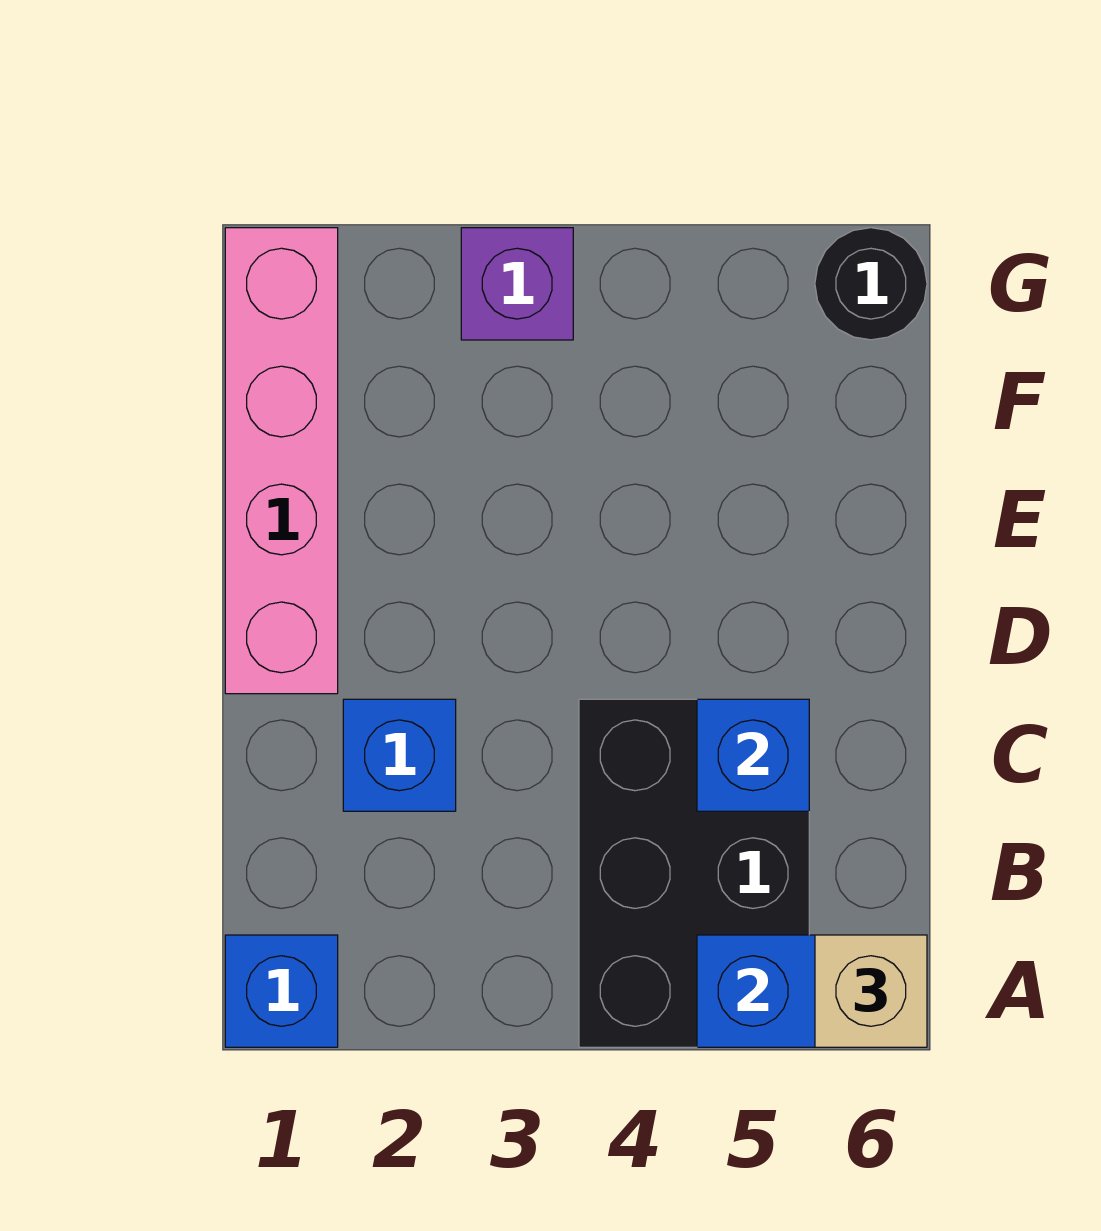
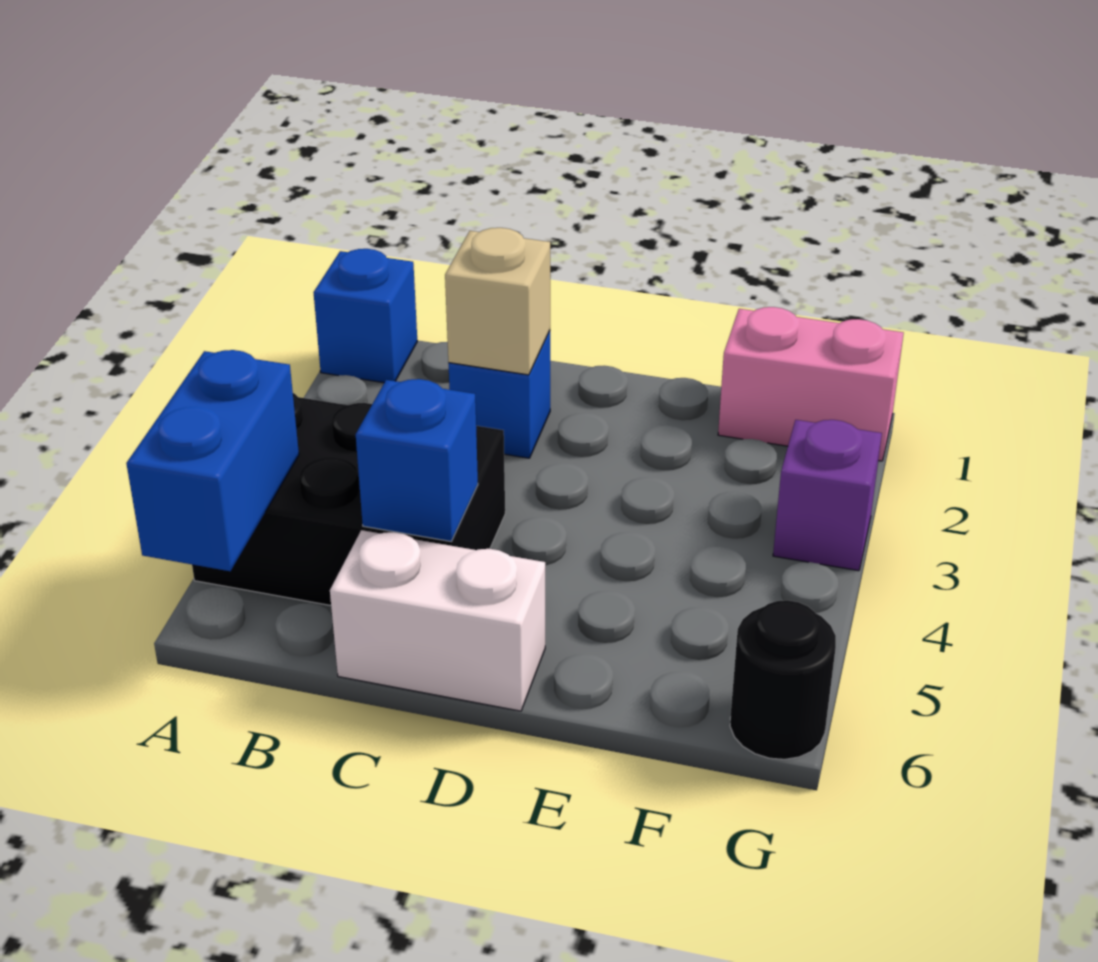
tan brick A6 level 3 -> tan brick C2 level 2
none -> white brick C6:D6 level 1
pink brick D1:G1 level 1 -> pink brick F1:G1 level 1

